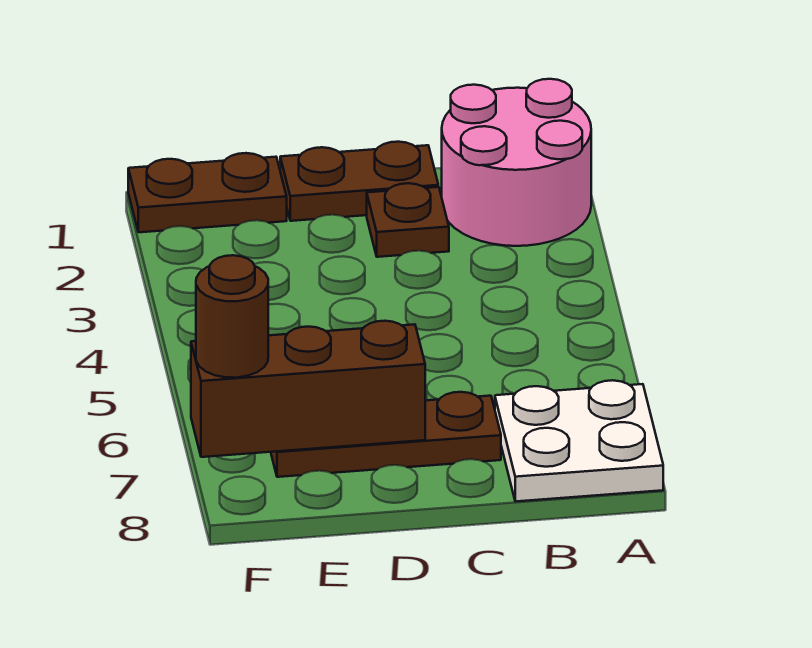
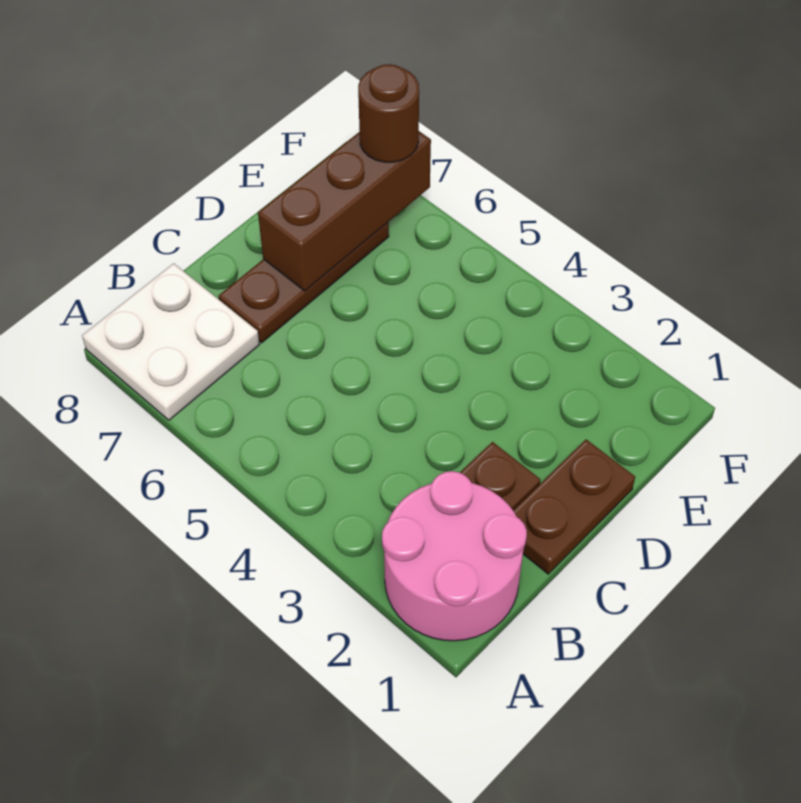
brown plate E1:F1 level 1 -> none

